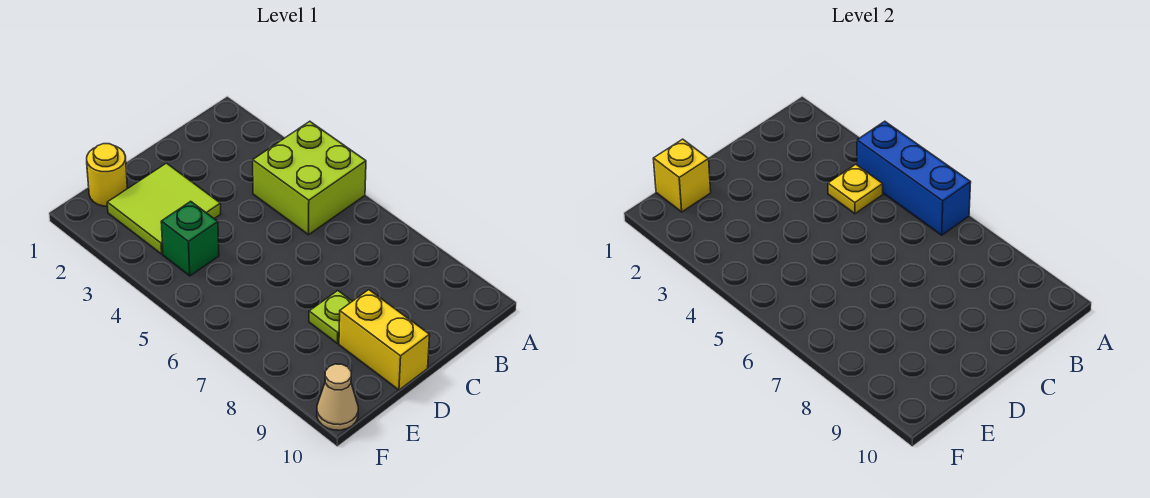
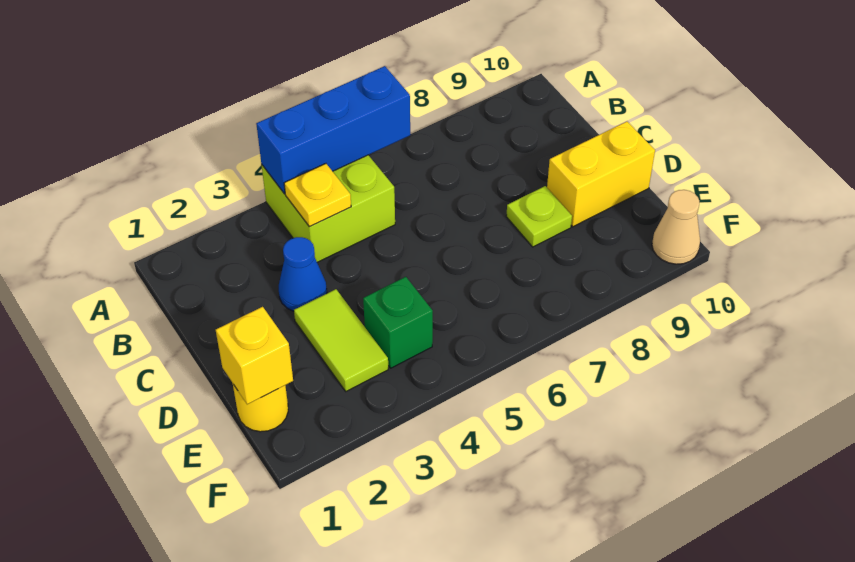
none -> blue cone C3 level 1
lime tile D2:E3 level 1 -> lime tile D3:E3 level 1

